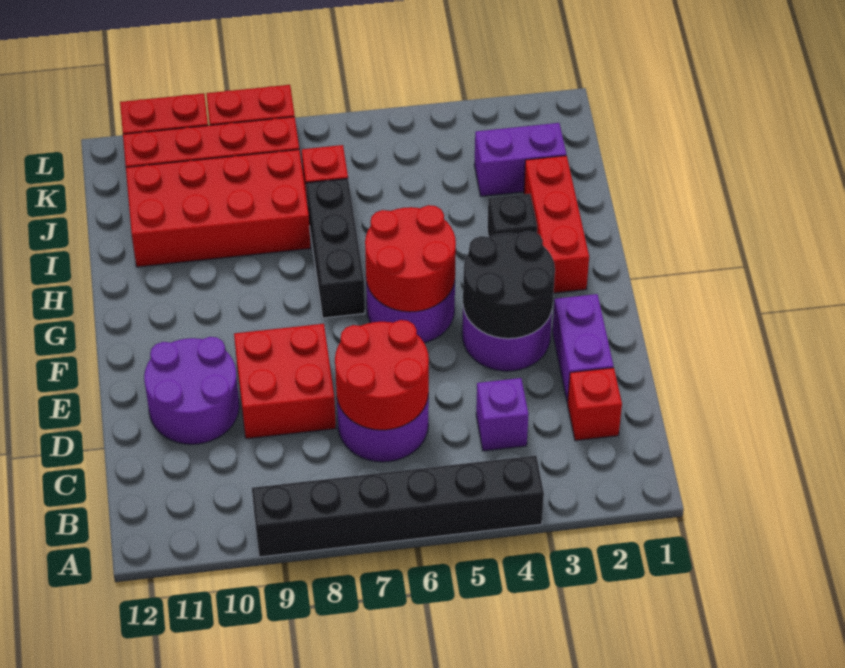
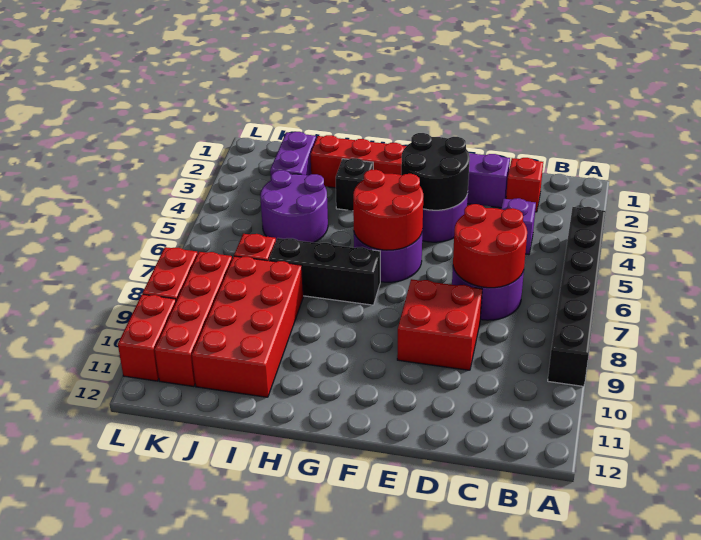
purple round brick D10:E11 level 1 -> purple round brick I4:J5 level 1

